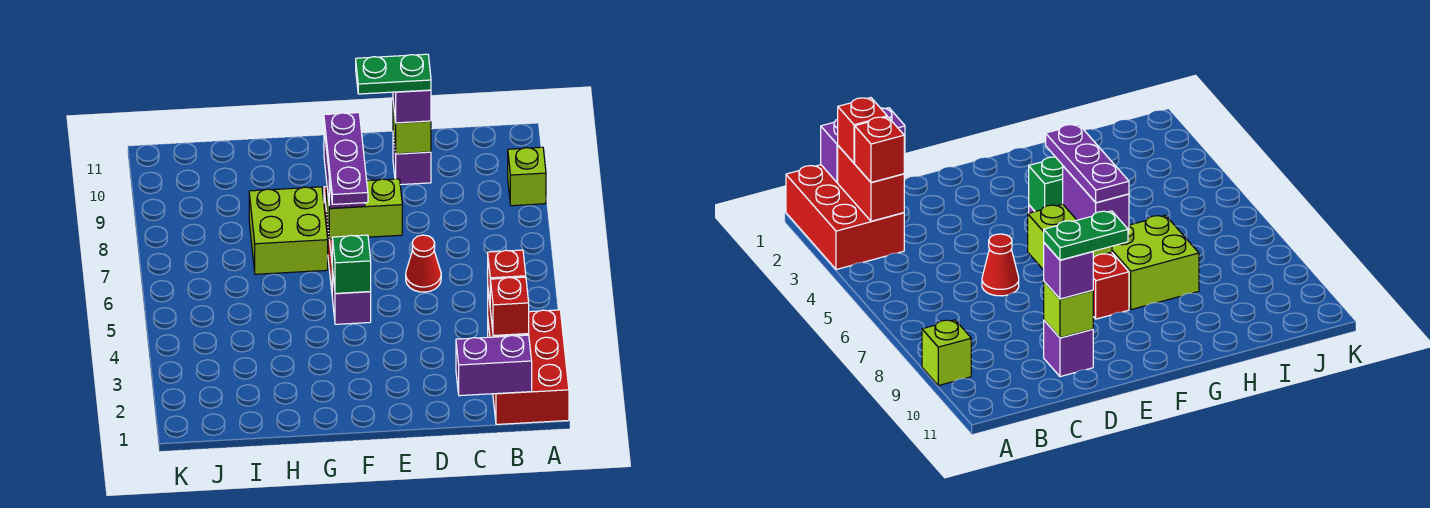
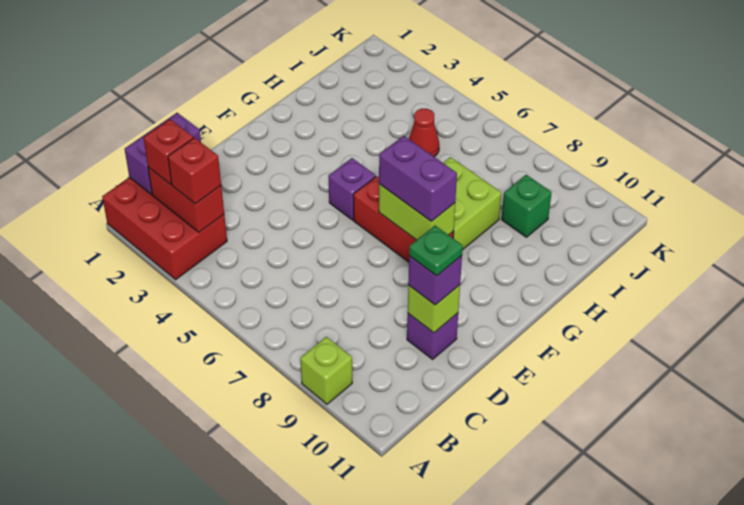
red cone D6 level 1 -> red cone I5 level 1
green plate D10:E10 level 4 -> green plate D10 level 4
lime brick E7:F7 level 2 -> lime brick F7:F8 level 2
green brick F5 level 2 -> green brick I9 level 1
purple plate F6:F8 level 4 -> none

